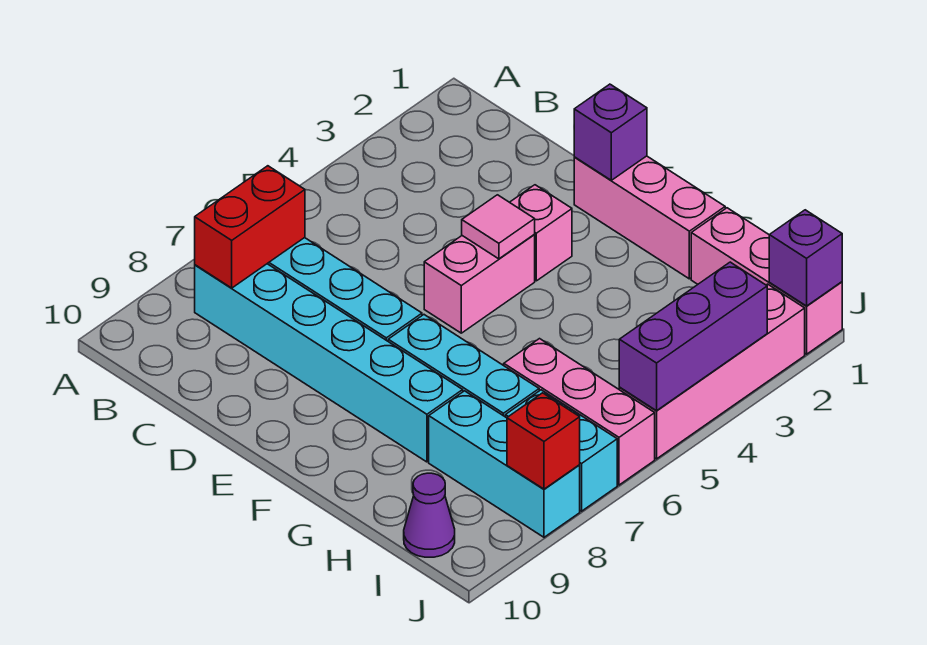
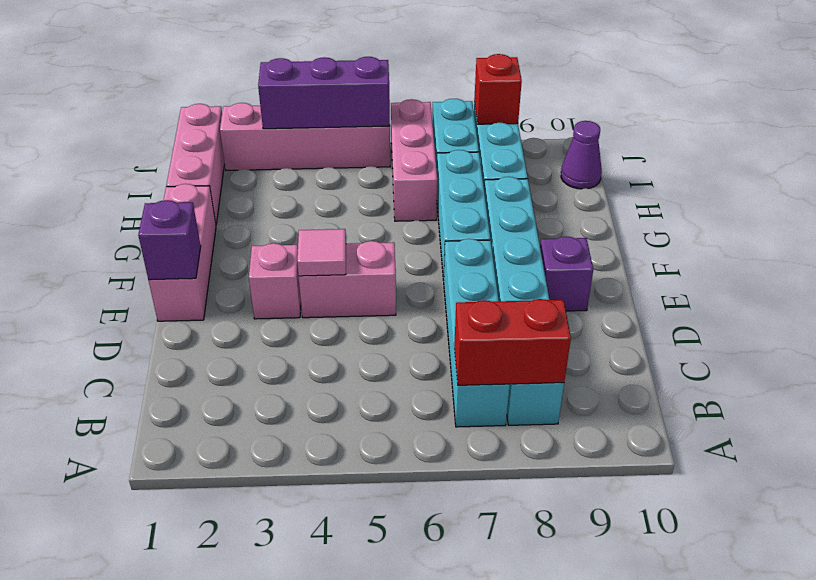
purple brick J1 level 2 -> purple brick E9 level 1

